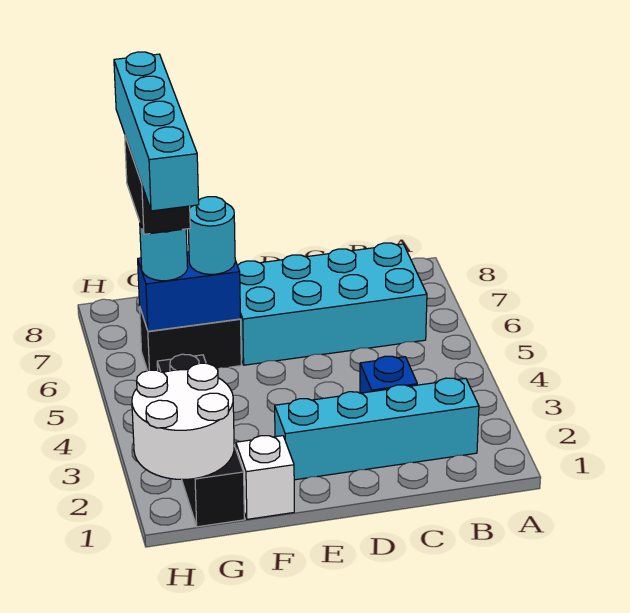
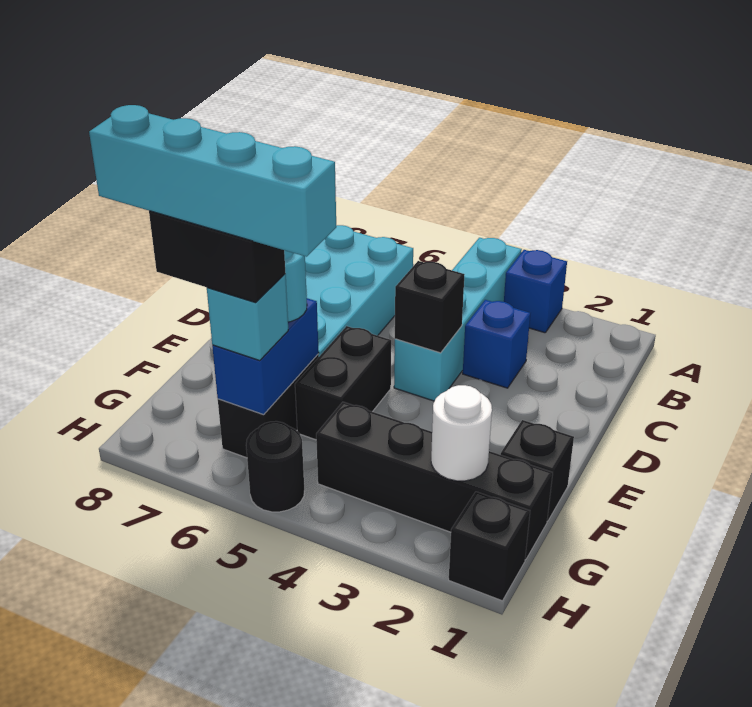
none -> blue brick A3 level 1
cyan brick B2:E2 level 1 -> cyan brick A4:D4 level 1
none -> black brick D4 level 2
none -> black brick E5:F5 level 1
white brick F1 level 1 -> black brick F1 level 1
white round brick G1:H2 level 2 -> white round brick G2 level 2
cyan round brick G6 level 3 -> cyan brick G6 level 3
none -> black brick H1 level 1
none -> black round brick H5 level 1

